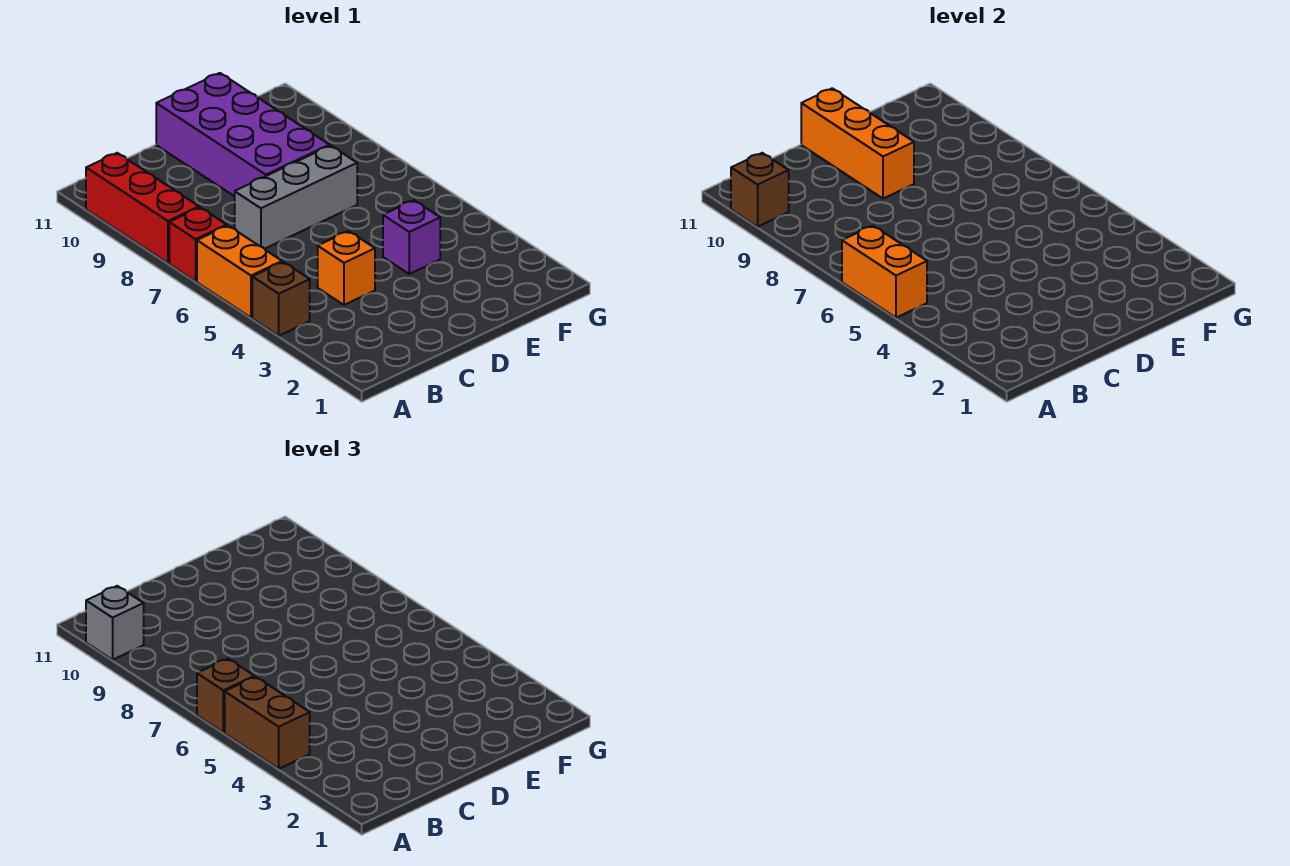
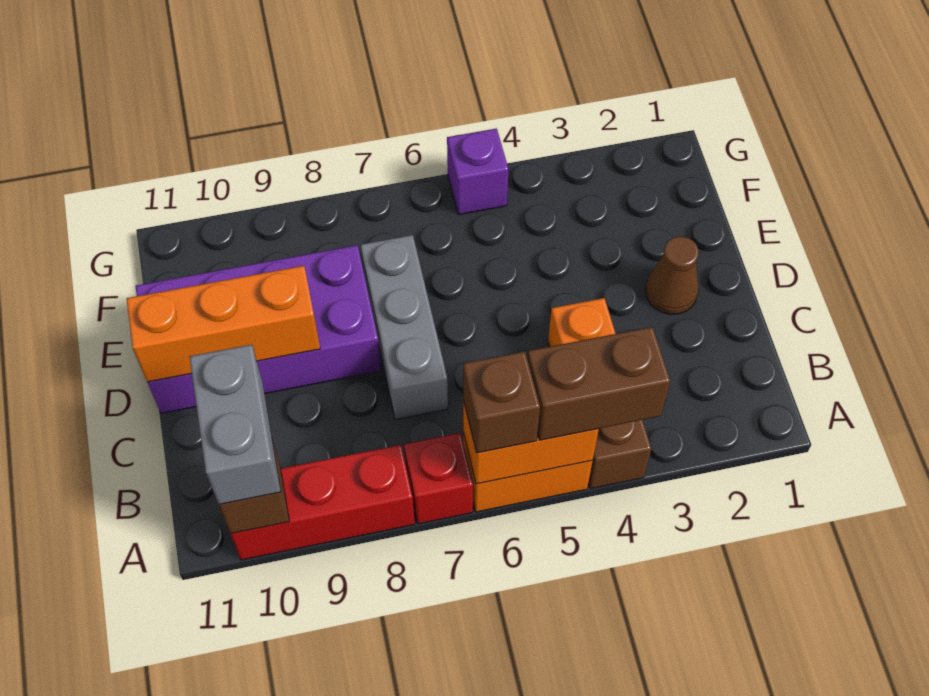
grey brick A10 level 3 -> grey brick A10:B10 level 3
none -> brown cone D2 level 1
purple brick E4 level 1 -> purple brick G5 level 1

